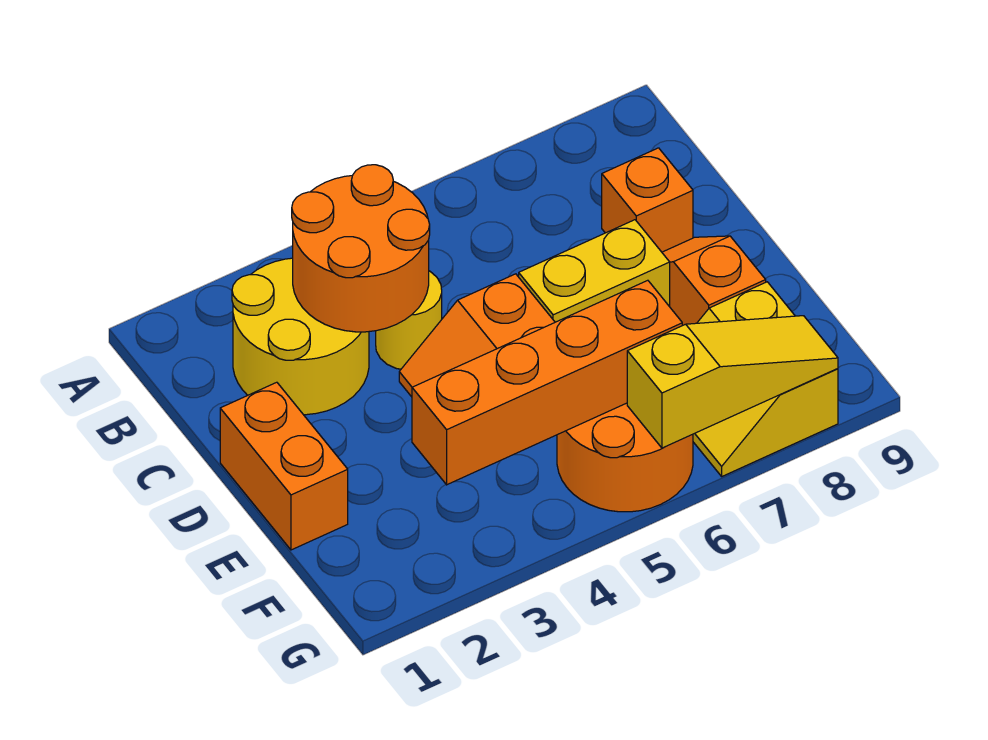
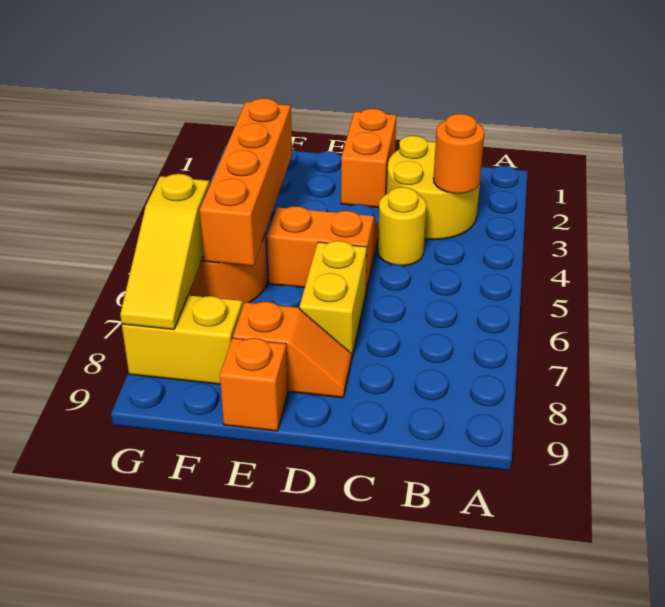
orange round brick B3:C4 level 2 -> orange round brick B3 level 2
orange brick C8 level 1 -> orange brick E9 level 1
orange brick D1:E1 level 1 -> orange brick D1:D2 level 1

